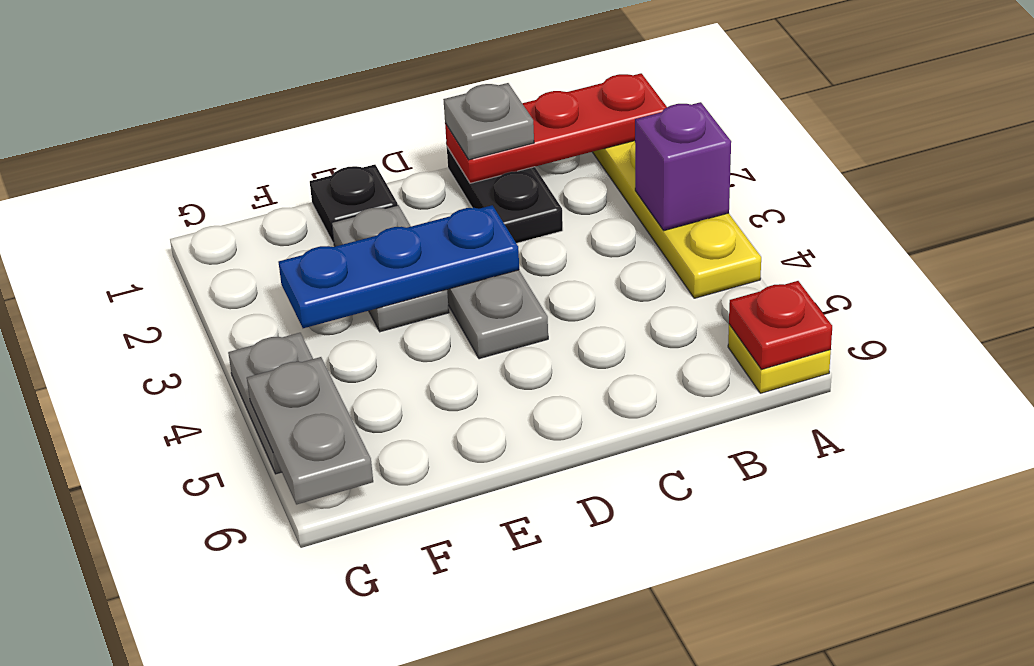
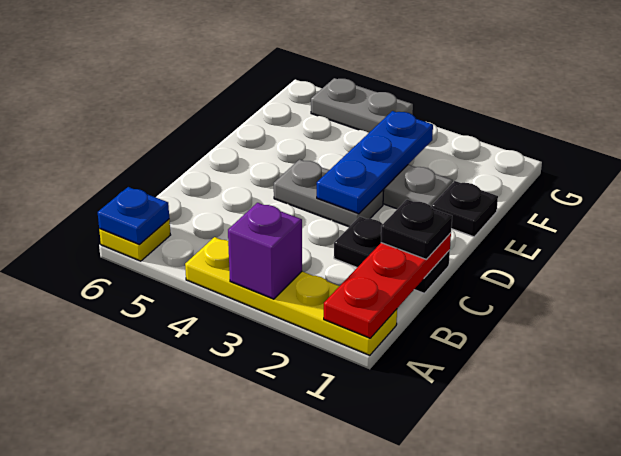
red plate A6 level 2 -> blue plate A6 level 2
grey plate C1 level 3 -> black plate C1 level 3
grey plate G5:G6 level 2 -> none

